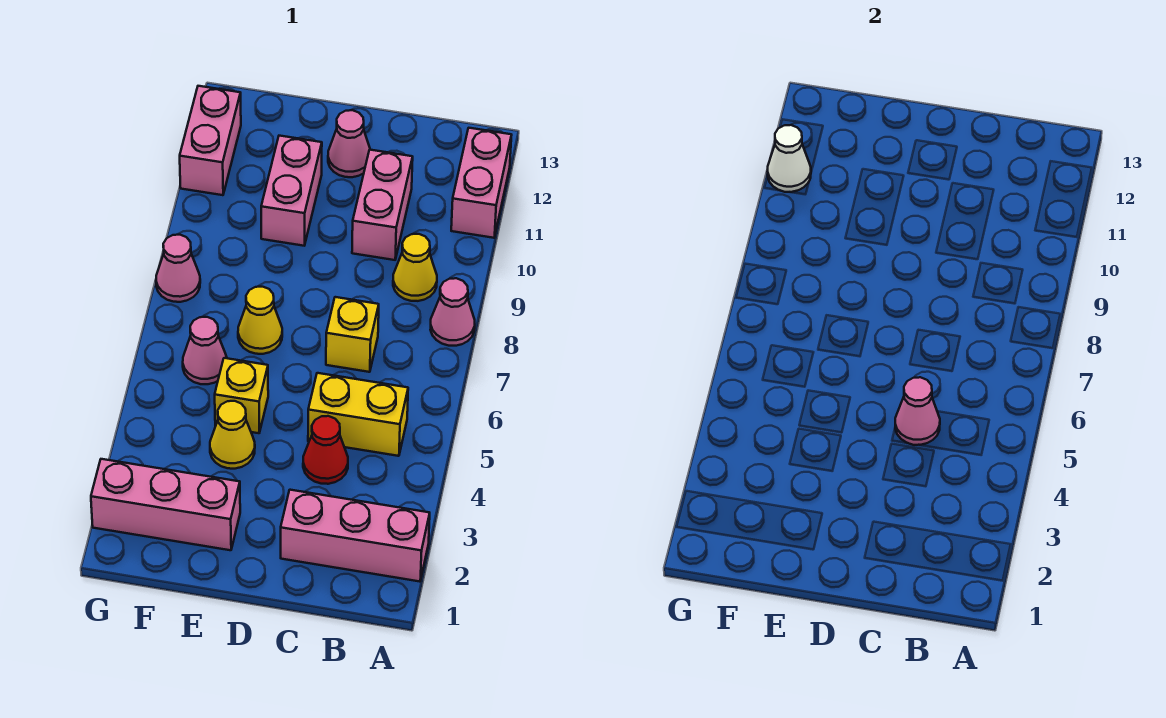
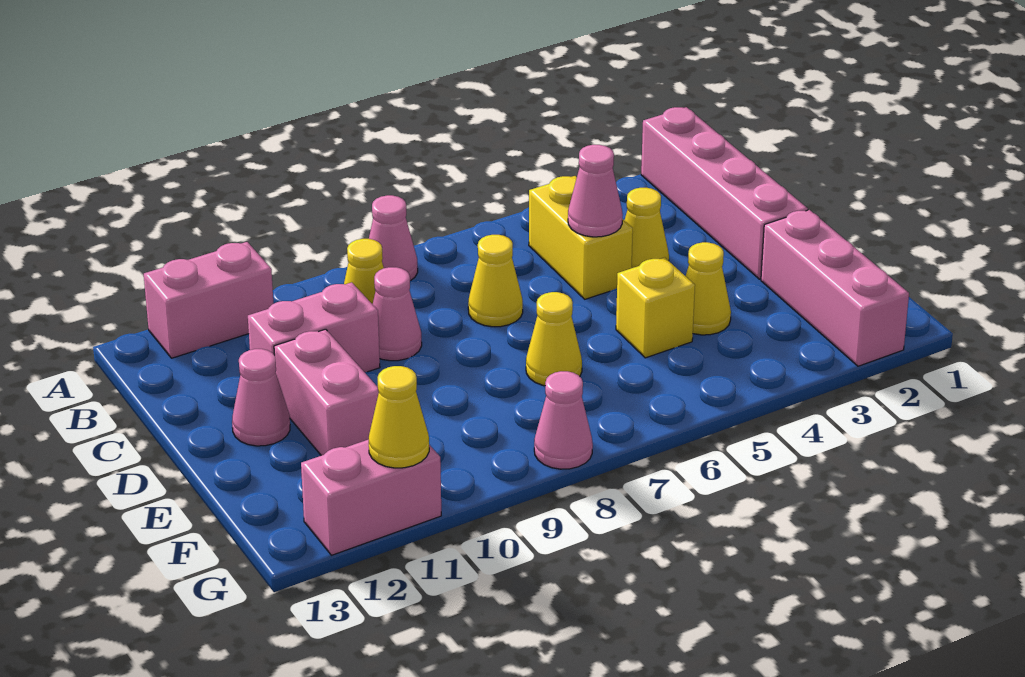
pink brick A2:C2 level 1 -> pink brick A2:D2 level 1
red cone C4 level 1 -> yellow cone C4 level 1
yellow brick C7 level 1 -> yellow cone C7 level 1
pink brick E10:E11 level 1 -> pink brick D11:E11 level 1
pink cone F6 level 1 -> pink cone C9 level 1
white cone G11 level 2 -> yellow cone G11 level 2

